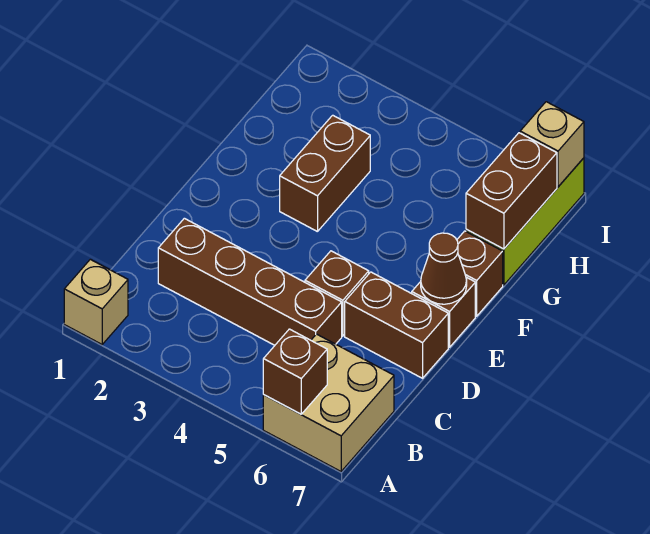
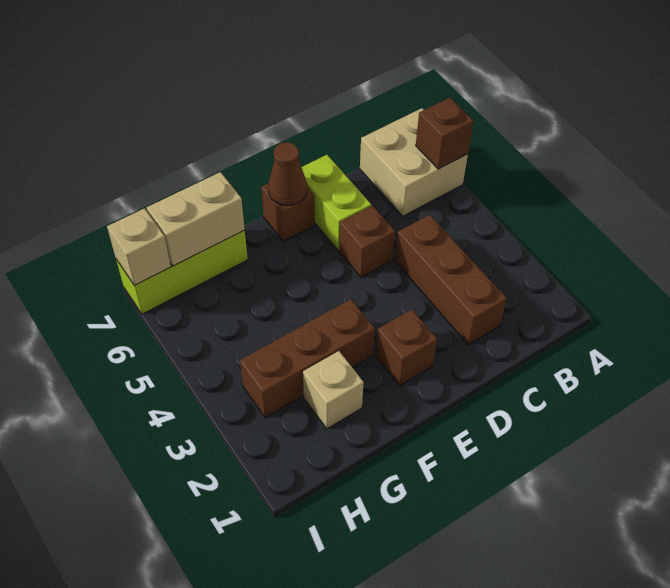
tan brick A1 level 1 -> tan brick G2 level 1
brown brick C2:C5 level 1 -> brown brick C2:C4 level 1
brown brick D6:D7 level 1 -> lime brick D6:D7 level 1
brown brick F3:G3 level 1 -> brown brick F3:H3 level 1
brown brick F7 level 1 -> brown brick E2 level 1
brown brick G7:H7 level 2 -> tan brick G7:H7 level 2

